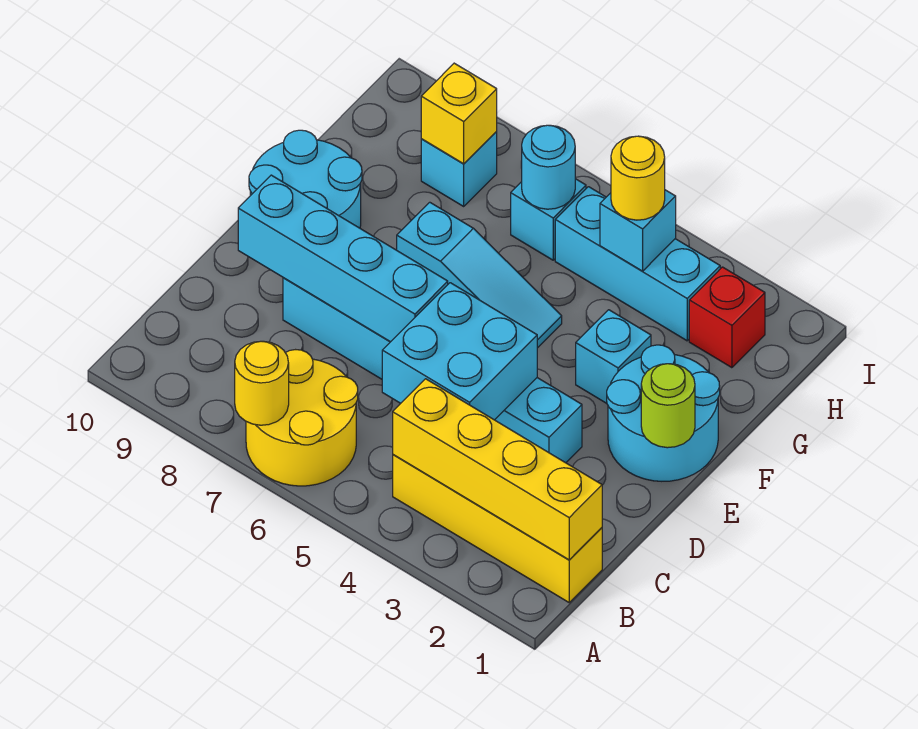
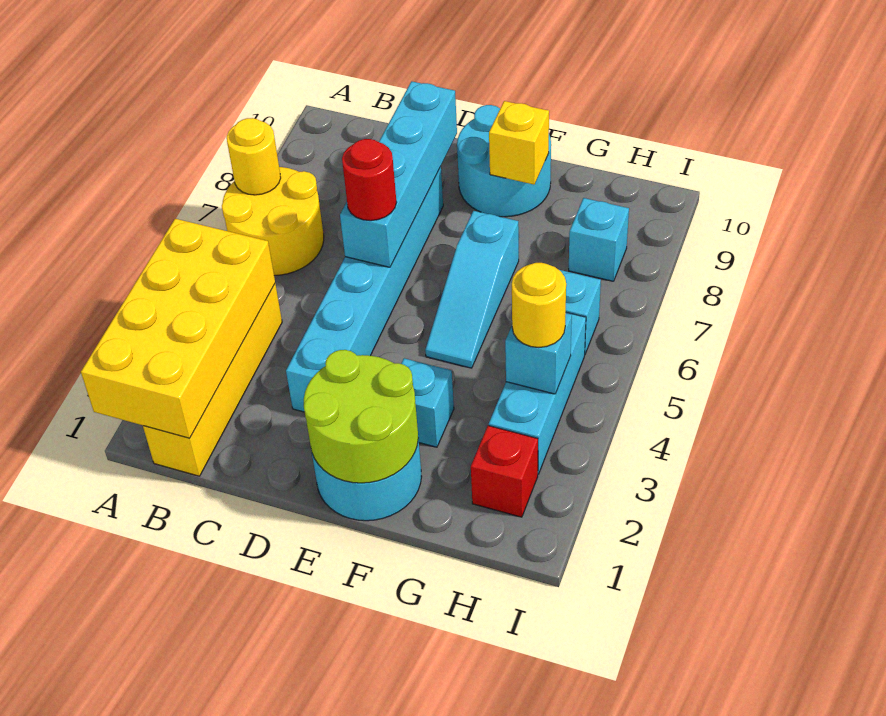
yellow brick B1:B4 level 2 -> yellow brick A1:B4 level 2
cyan brick C4:D5 level 2 -> none
none -> red round brick D6 level 3
lime round brick E1 level 2 -> lime round brick E1:F2 level 2
cyan round brick H6 level 2 -> none
yellow brick H8 level 2 -> yellow brick F9 level 2

